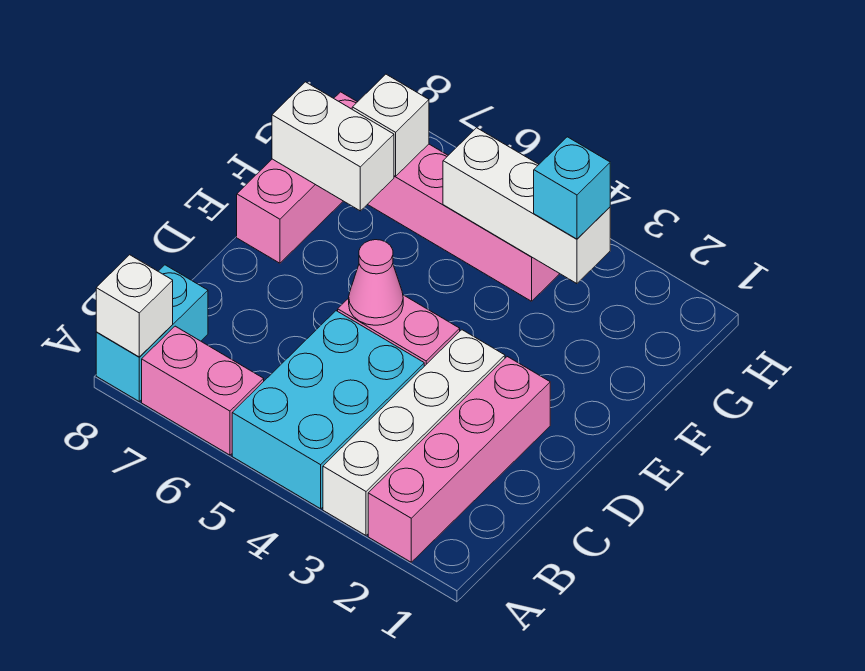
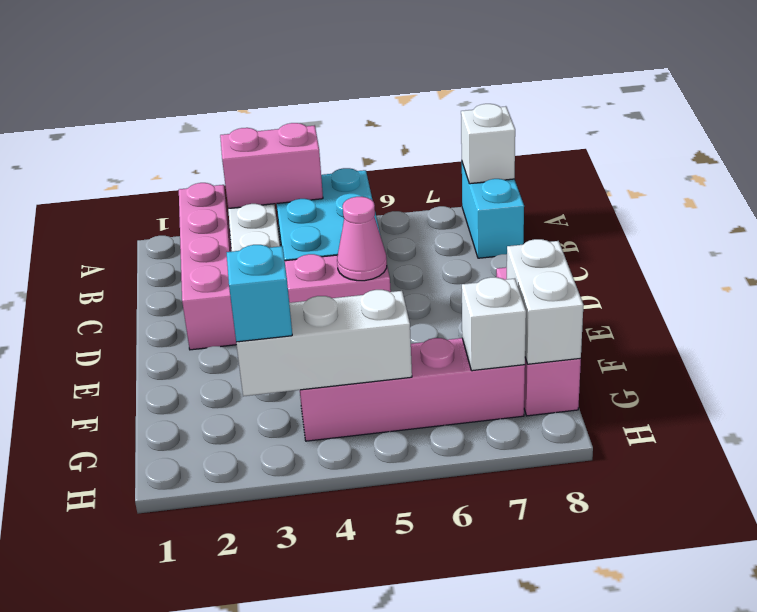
pink brick A6:A7 level 1 -> pink brick A3:A4 level 2
white brick F7:F8 level 2 -> white brick F8:G8 level 2

